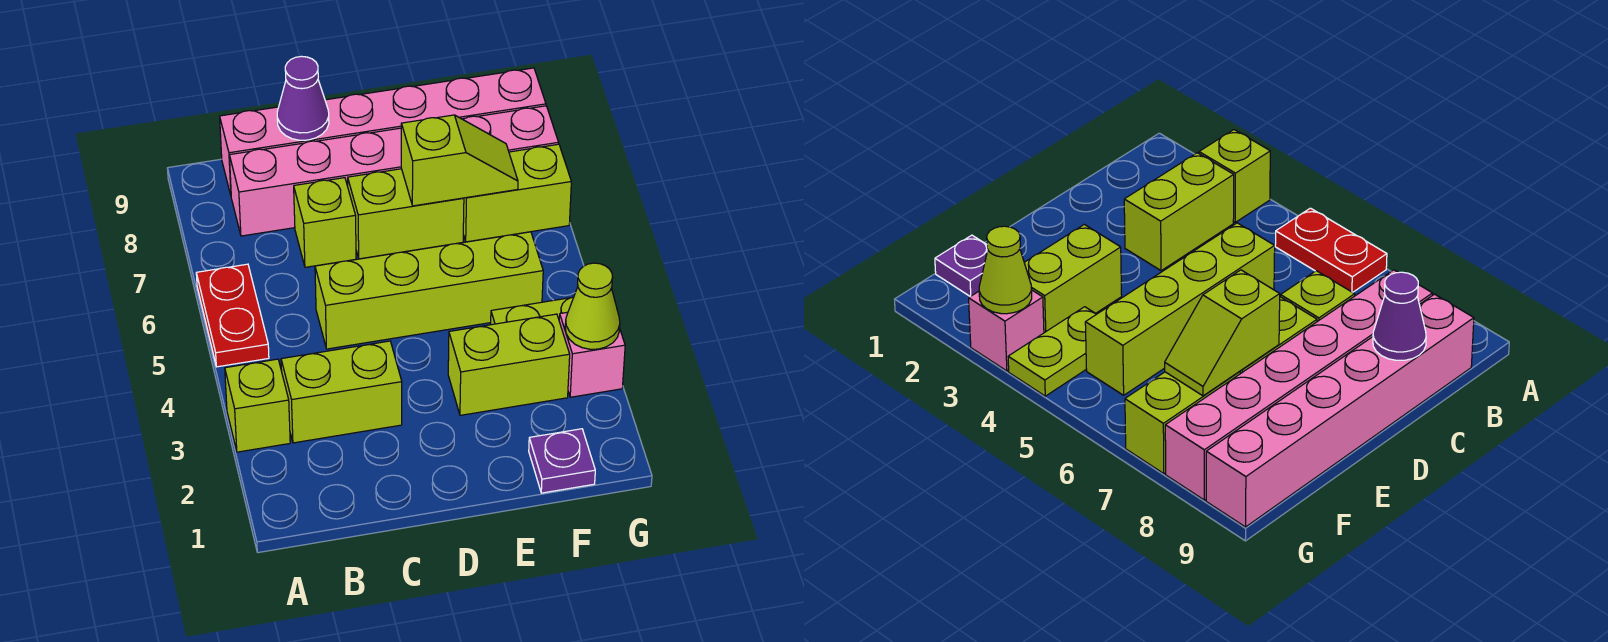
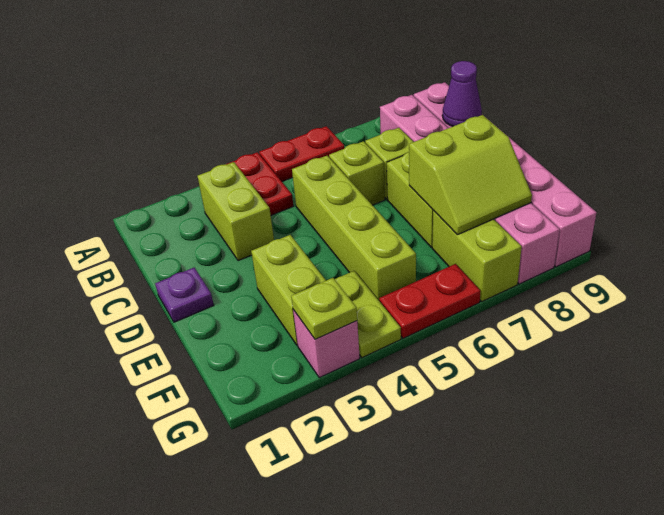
lime brick A3 level 1 -> lime brick C6 level 1
none -> red plate A4:B4 level 1
lime slope E7:F7 level 2 top E -> lime slope E7:F8 level 2 top E
purple plate F1 level 1 -> purple plate D1 level 1
lime cone G3 level 2 -> lime plate G3 level 2
none -> red plate G5:G6 level 1

